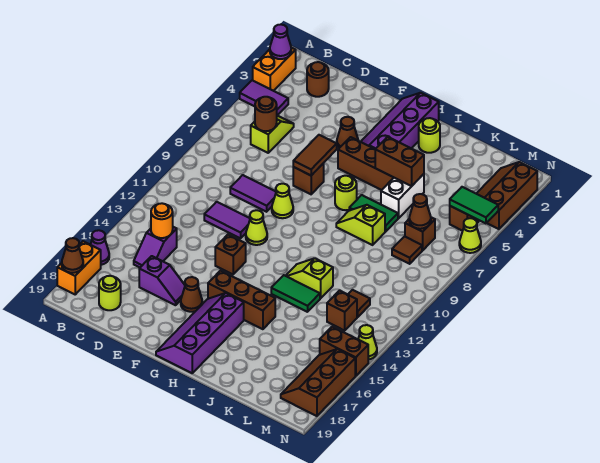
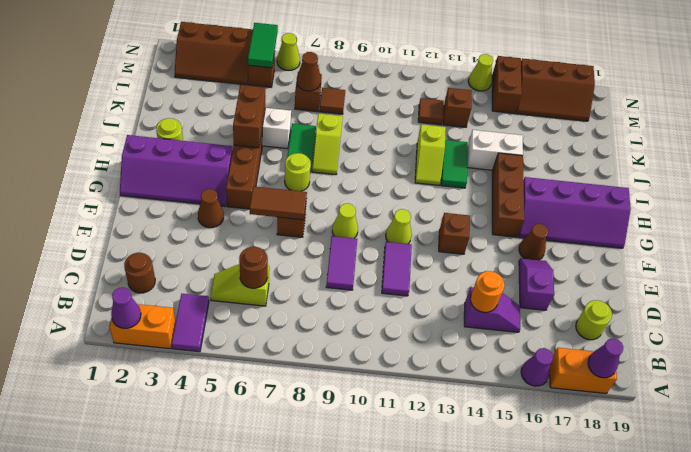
brown cone A18 level 2 -> purple cone A18 level 2
none -> white brick J14:J15 level 1

